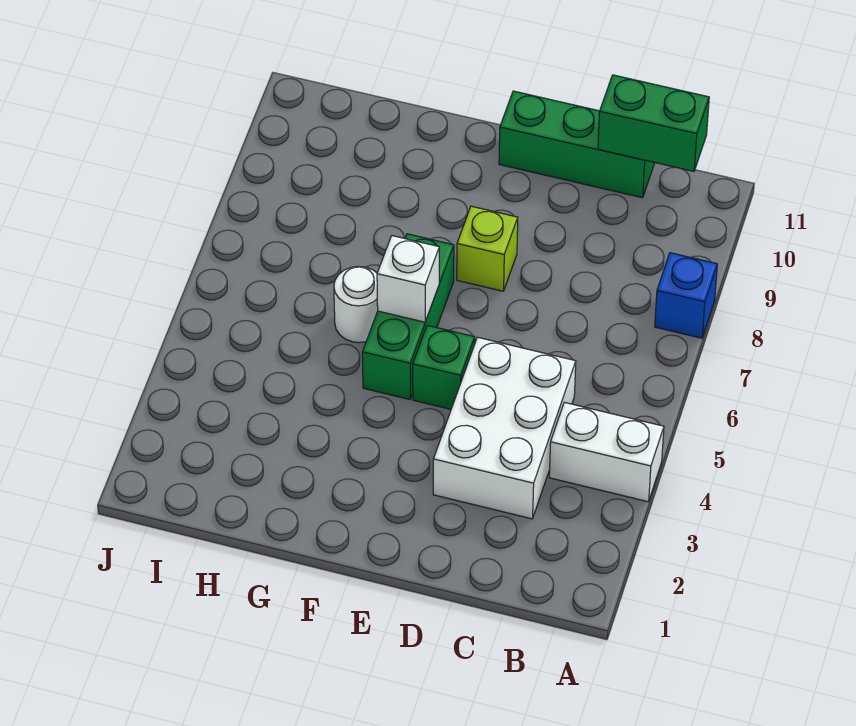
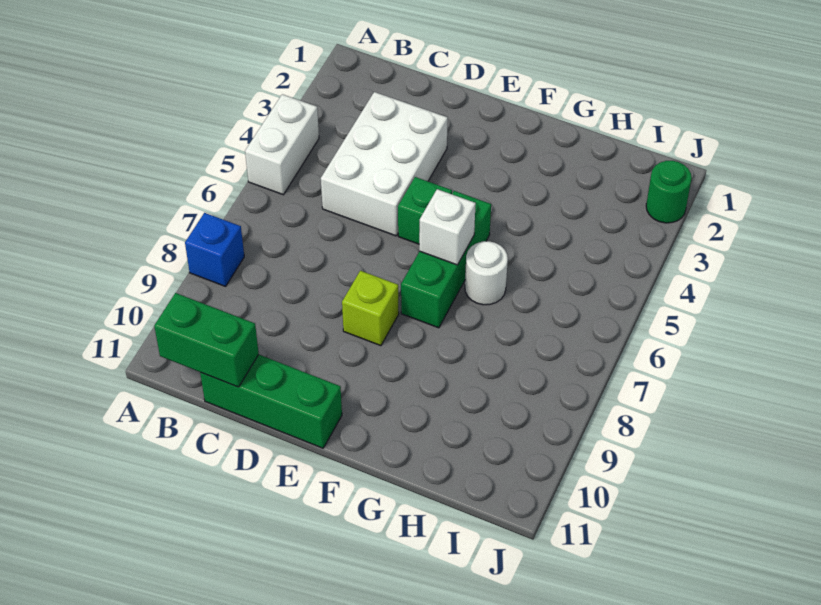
white brick A4:B4 level 1 -> white brick A4:A5 level 1
none -> green round brick J2 level 1

